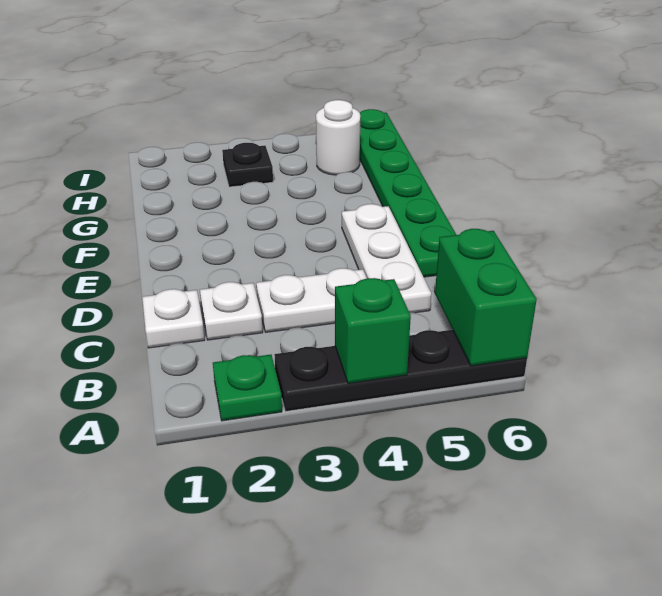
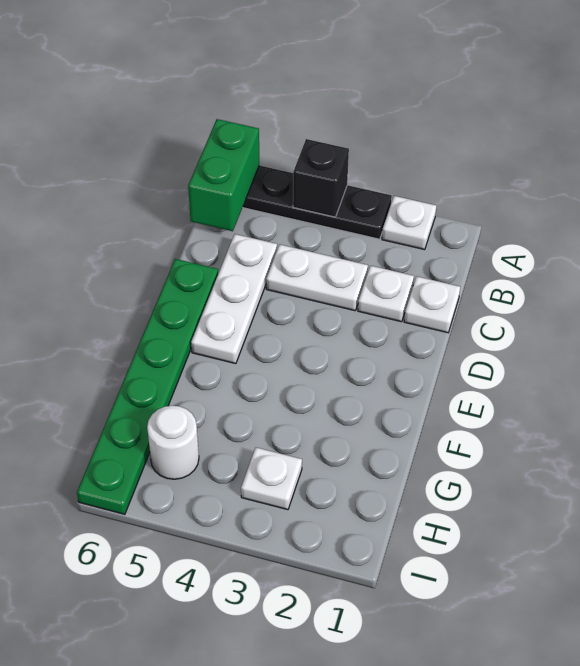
green plate A2 level 1 -> white plate A2 level 1
green brick A4 level 2 -> black brick A4 level 2
black plate H3 level 1 -> white plate H3 level 1

